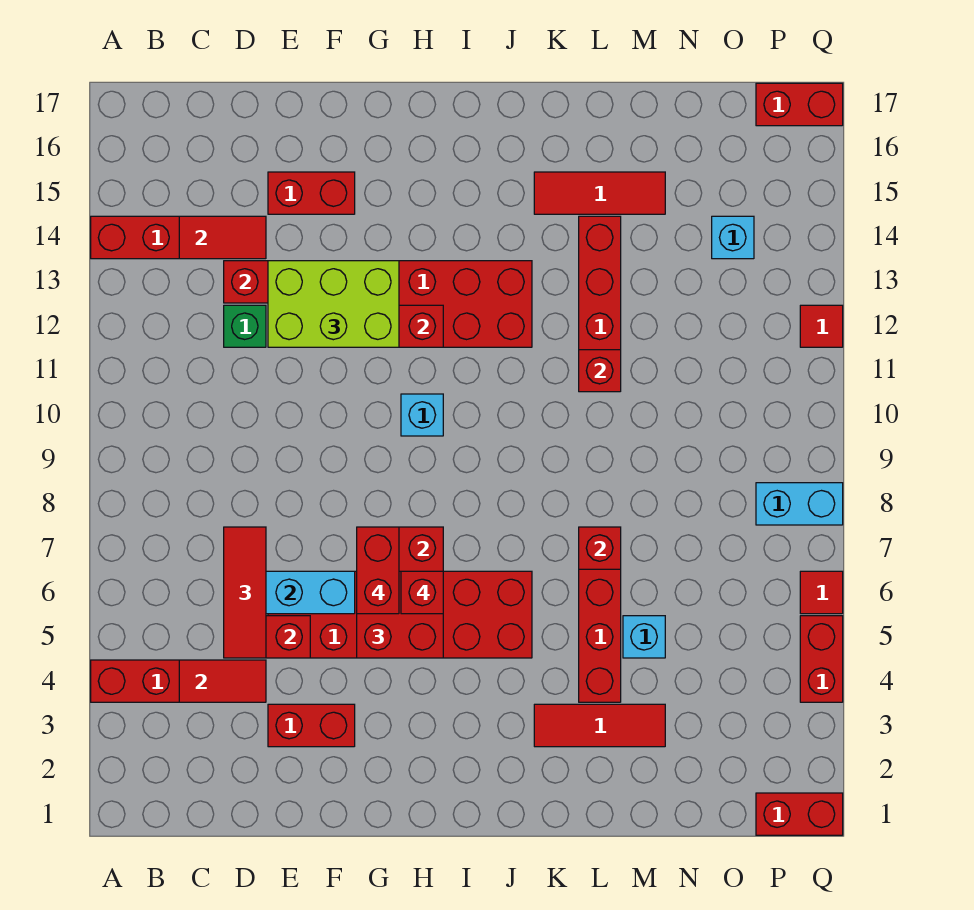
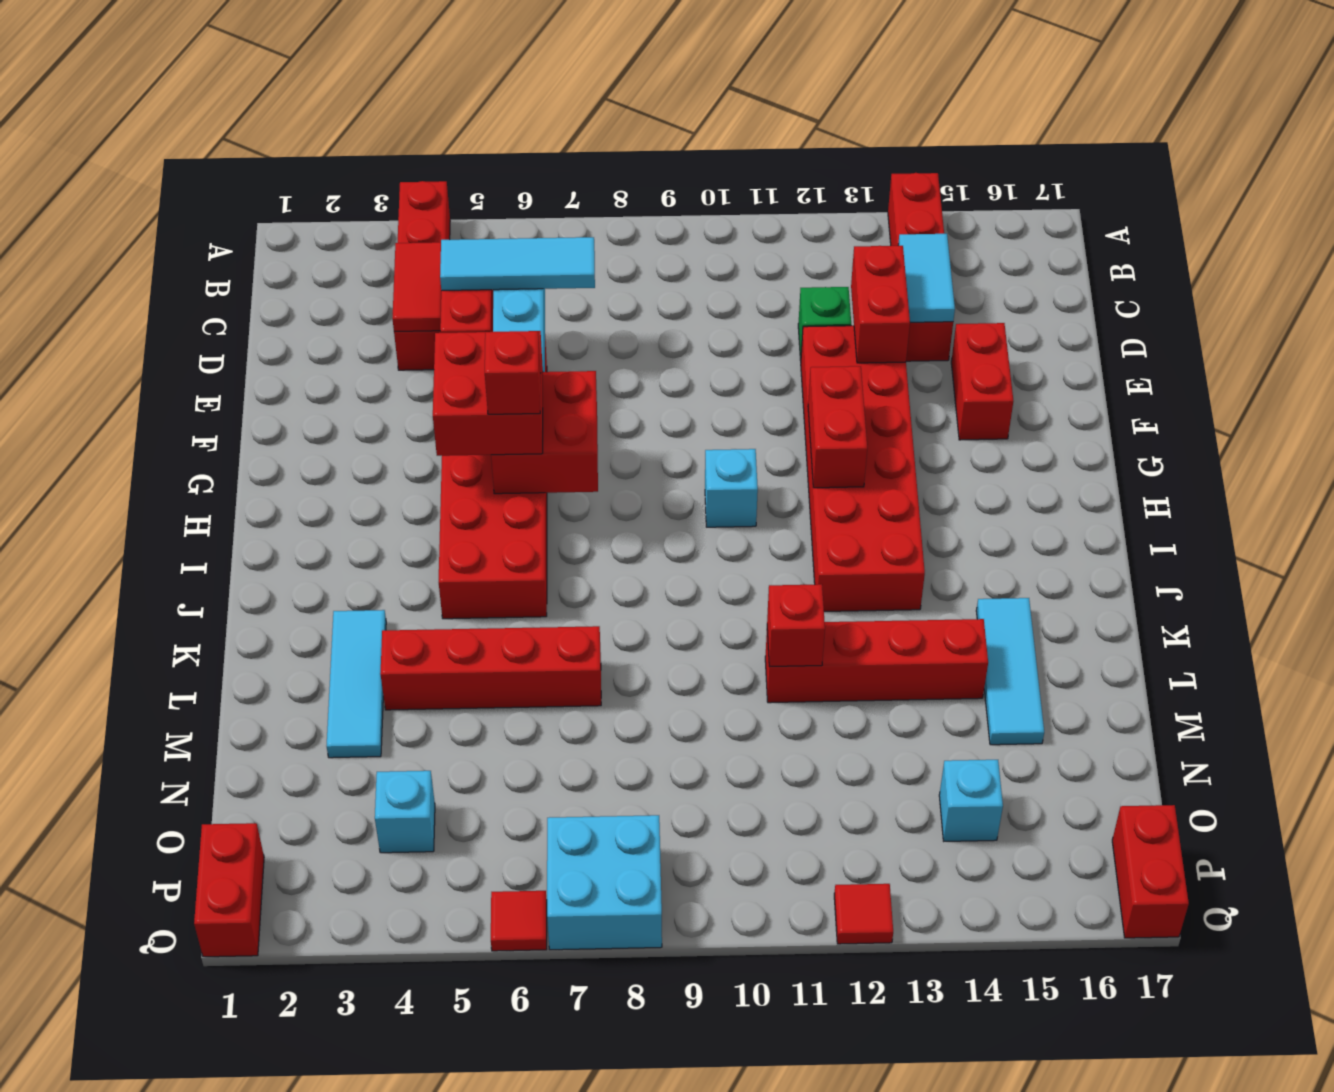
red tile C14:D14 level 2 -> cyan tile C14:D14 level 2
red tile D5:D7 level 3 -> cyan tile D5:D7 level 3
red brick E3:F3 level 1 -> none
lime brick E12:G13 level 3 -> none
red brick G6:G7 level 4 -> none
red tile K3:M3 level 1 -> cyan tile K3:M3 level 1
red tile K15:M15 level 1 -> cyan tile K15:M15 level 1
red brick L7 level 2 -> none
cyan brick M5 level 1 -> cyan brick O4 level 1
cyan brick P8:Q8 level 1 -> cyan brick P7:Q8 level 1
red brick Q4:Q5 level 1 -> none

